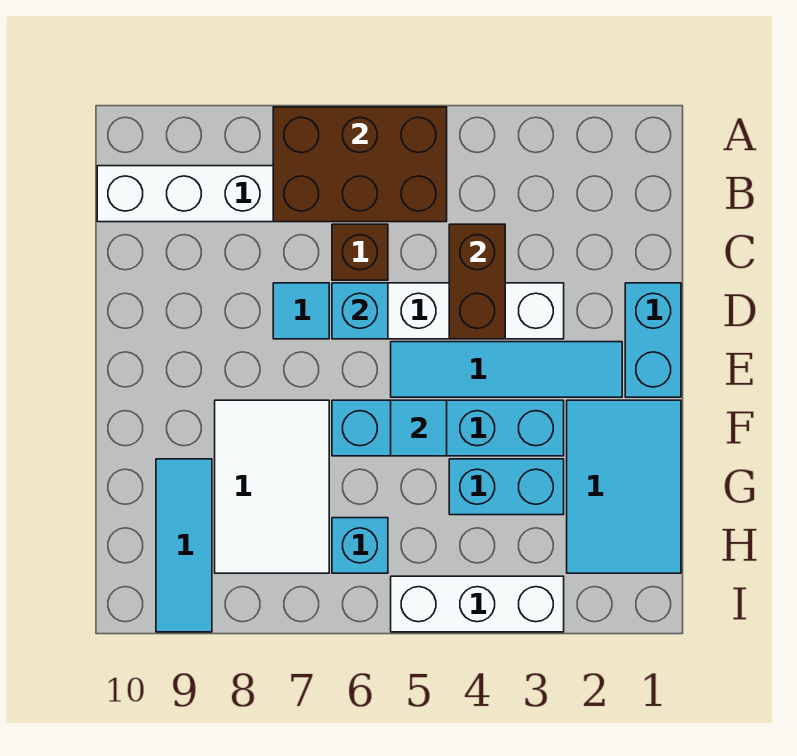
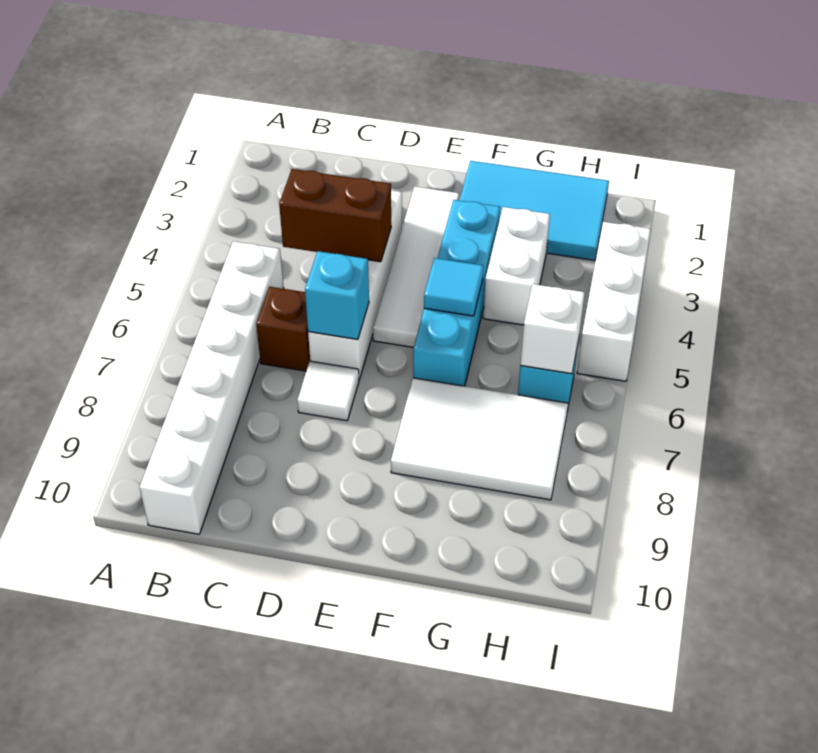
brown brick A5:B7 level 2 -> none
cyan brick D1:E1 level 1 -> none
cyan tile D7 level 1 -> white tile D7 level 1
cyan tile E2:E5 level 1 -> white tile E2:E5 level 1
cyan brick G3:G4 level 1 -> white brick G3:G4 level 1
cyan tile G9:I9 level 1 -> none
none -> white brick H6 level 2

